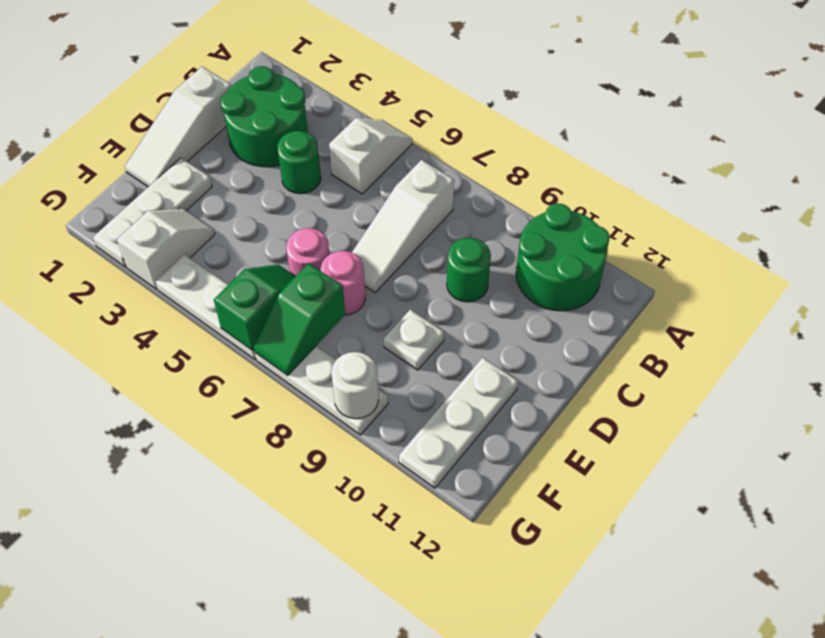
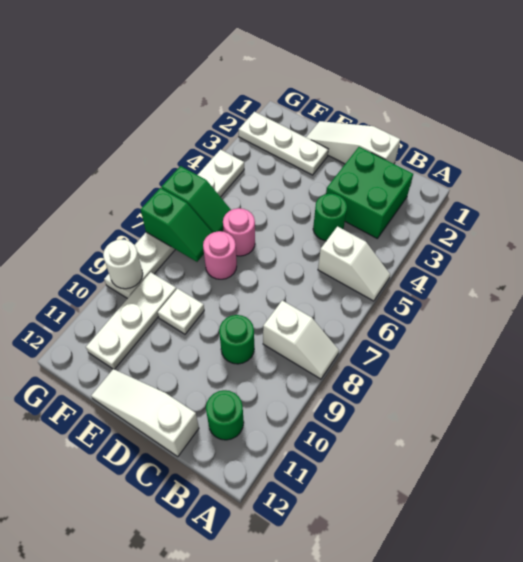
green round brick A10:B11 level 1 -> green round brick B11 level 1
green round brick B2:C3 level 1 -> green brick B2:C3 level 1
white slope B7:D7 level 1 top B -> white slope C12:E12 level 1 top C
white plate E11:G11 level 1 -> white plate F9:F11 level 1
white slope F3:G3 level 1 top G -> white slope A8:B8 level 1 top B
green slope F7:G7 level 2 top F -> green slope F7:G7 level 2 top G

